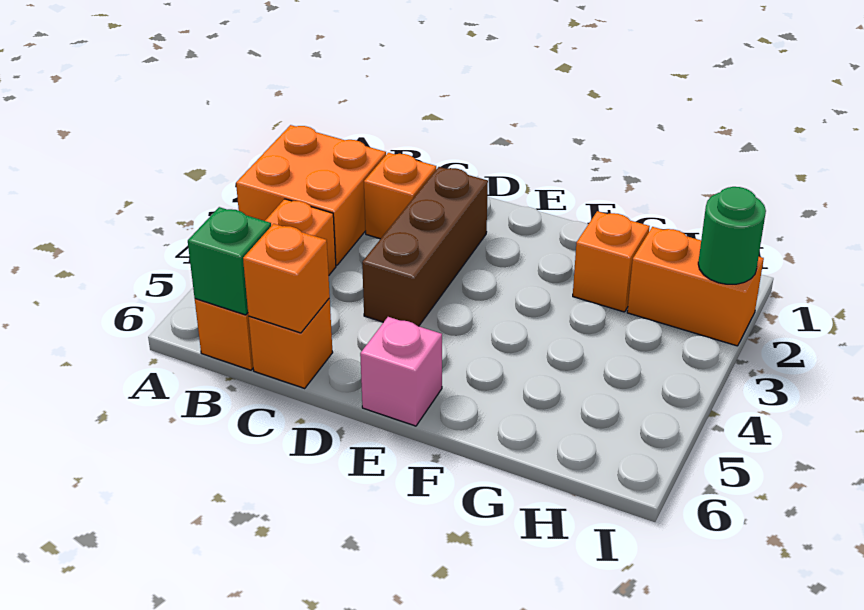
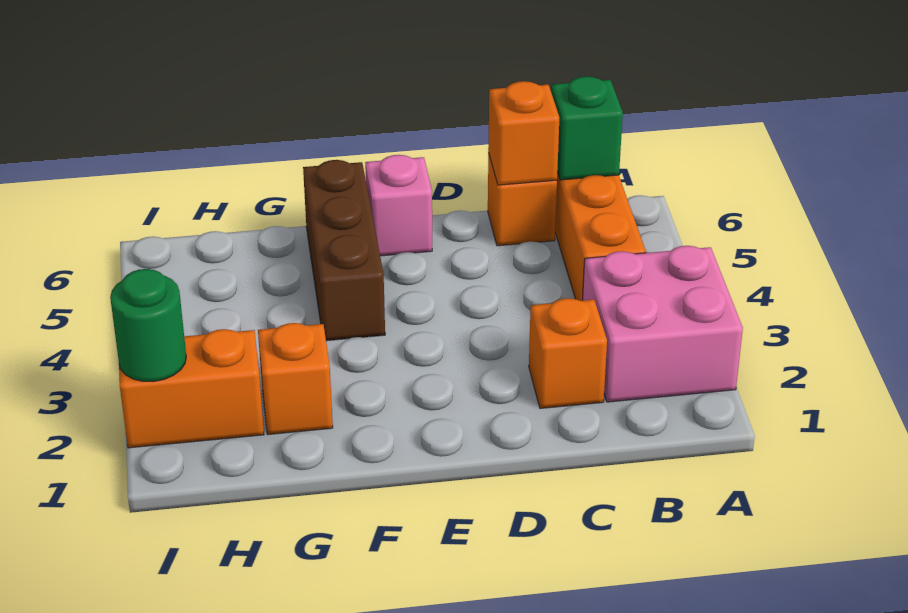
orange brick A2:B3 level 1 -> pink brick A2:B3 level 1
brown brick D2:D4 level 1 -> brown brick F4:F6 level 1

